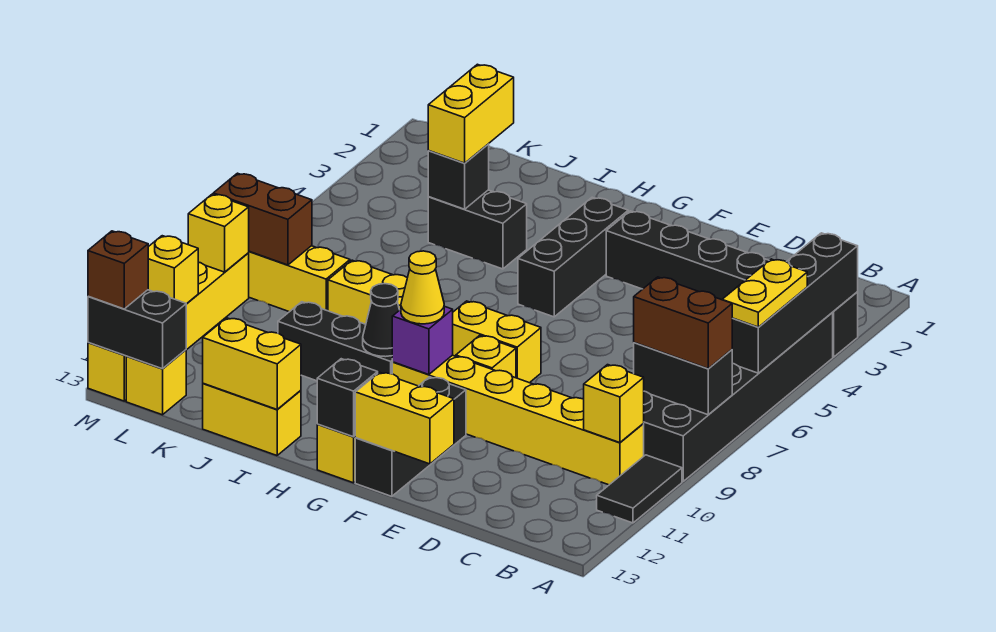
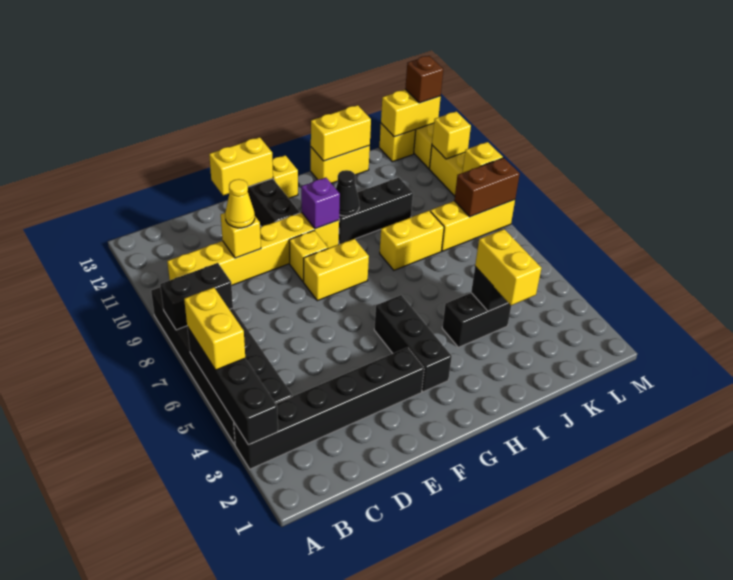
yellow plate A5:A6 level 3 -> yellow brick A5:A6 level 3
brown brick A8:B8 level 3 -> none
black tile A10:A11 level 1 -> none
yellow brick B10 level 2 -> yellow brick D10 level 2
yellow cone G10 level 3 -> yellow cone D10 level 3
black brick G13 level 2 -> none
black brick L13:M13 level 2 -> yellow brick L13:M13 level 2

